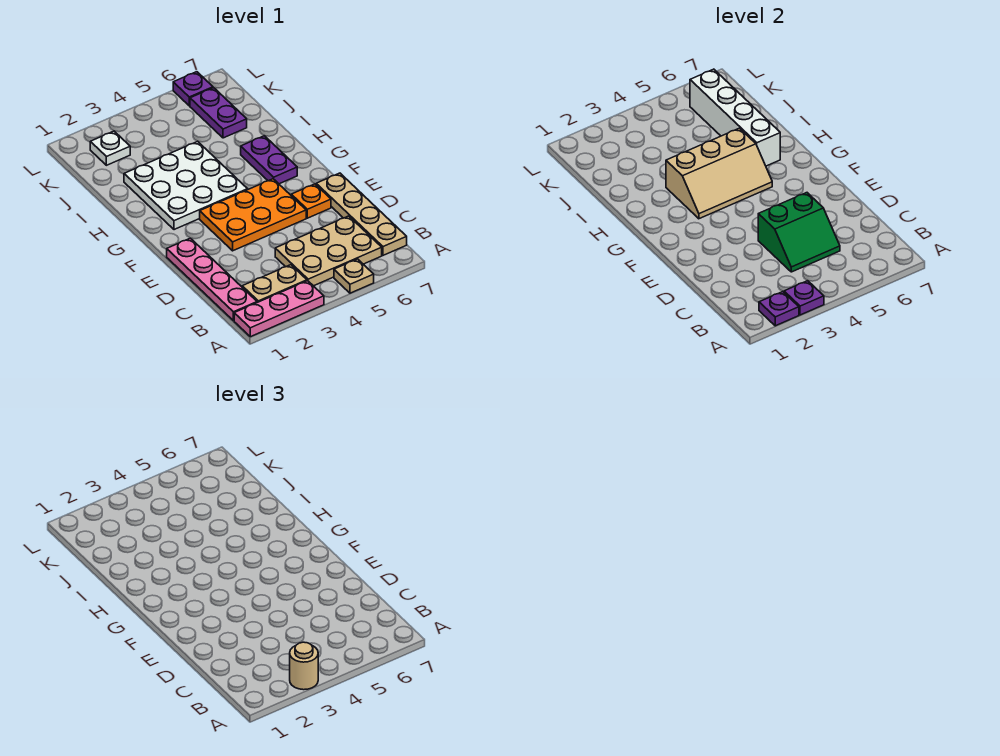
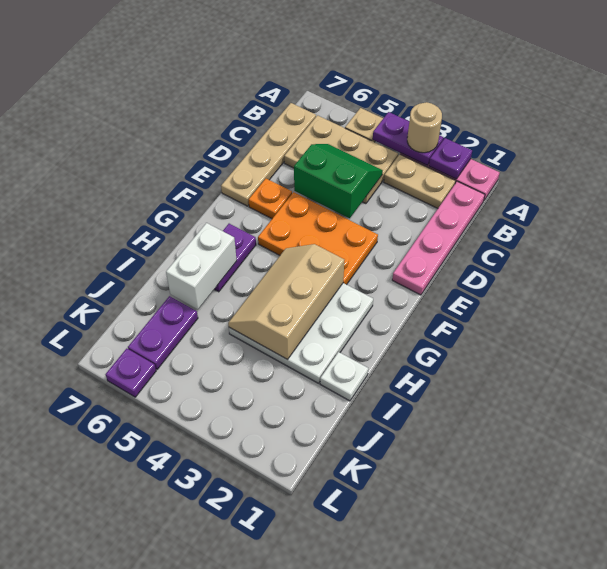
purple plate A3 level 2 -> purple plate A3:A4 level 2
tan slope G3:H5 level 2 top H -> tan slope G3:I4 level 2 top 3
white brick H6:K6 level 2 -> white brick H6:I6 level 2
white plate K2 level 1 -> white plate I1 level 1

